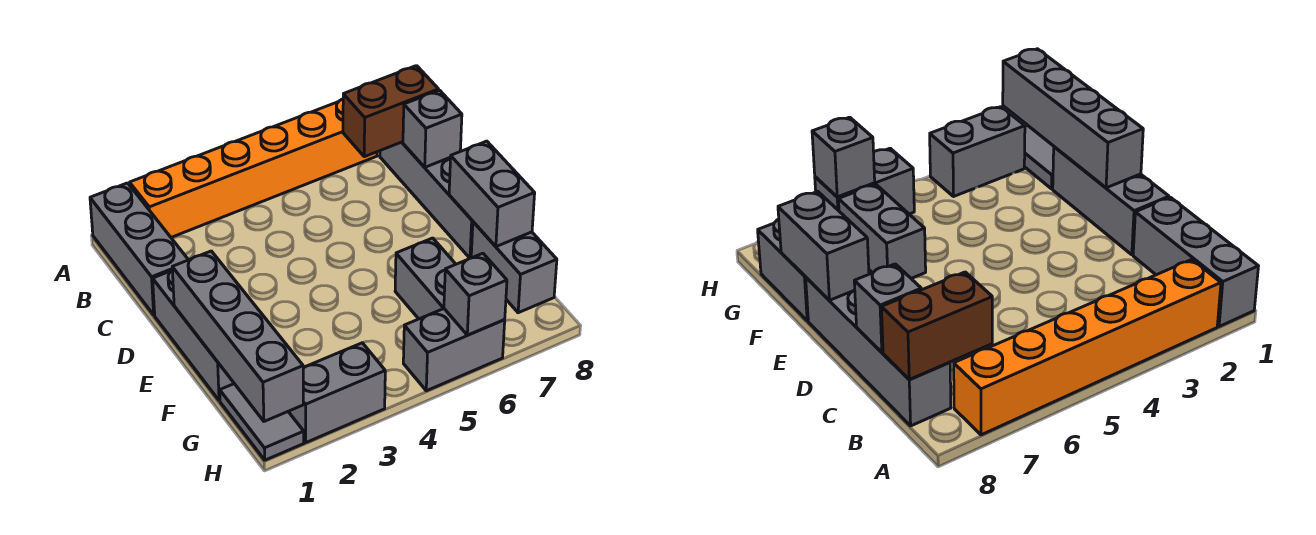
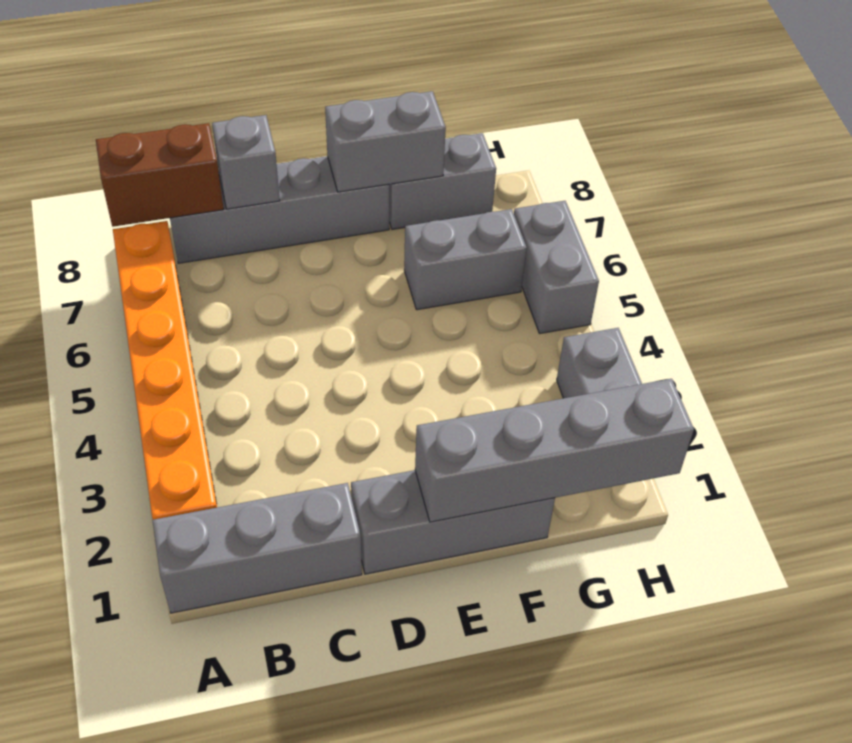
brown brick B7:B8 level 2 -> brown brick A8:B8 level 2
grey tile G1:H1 level 1 -> none
grey brick H6 level 2 -> none

